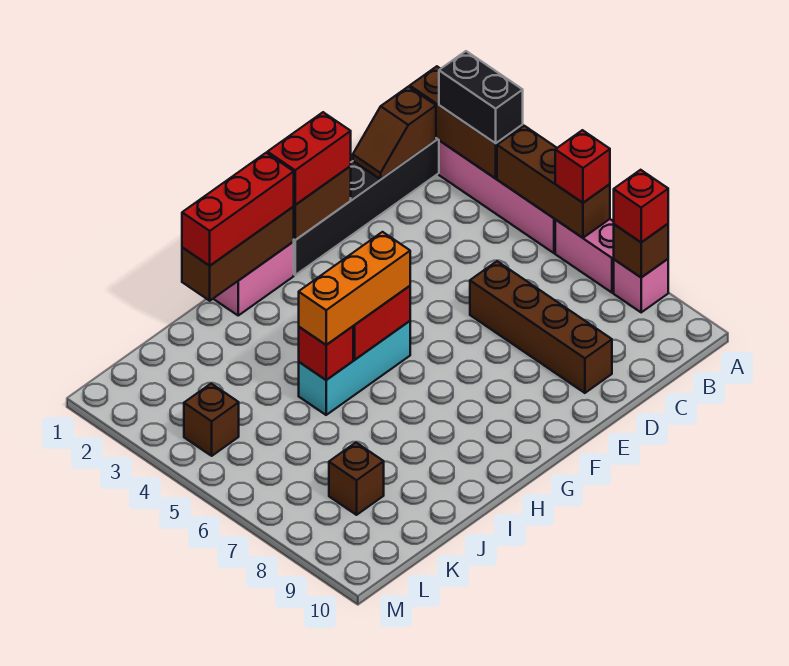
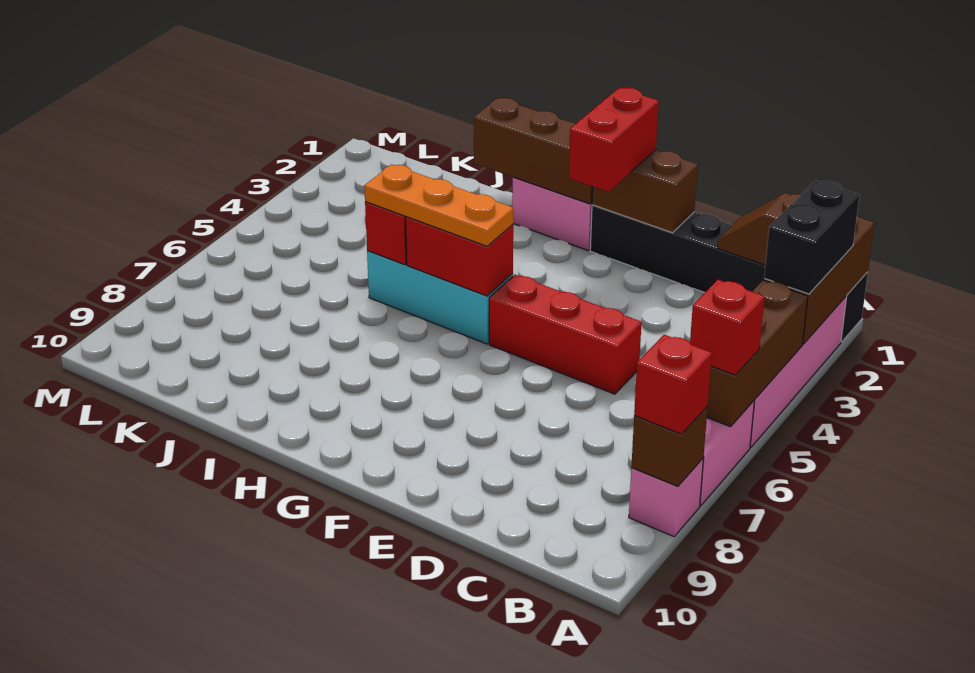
brown brick D6:D9 level 1 -> none
red brick E1:F1 level 3 -> red brick F1:F2 level 3
red brick G1:I1 level 3 -> red brick D5:F5 level 1
orange brick G5:I5 level 3 -> orange plate G5:I5 level 3
brown brick K8 level 1 -> none
brown brick L4 level 1 -> none

